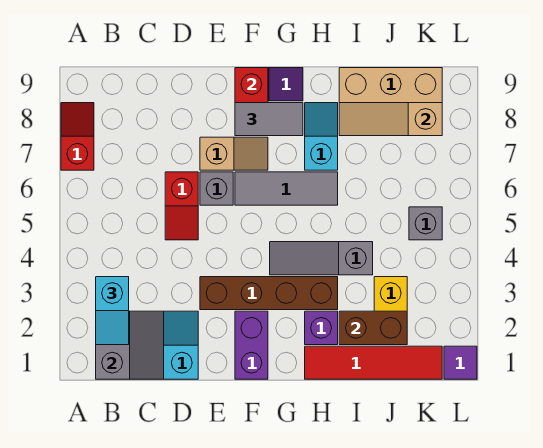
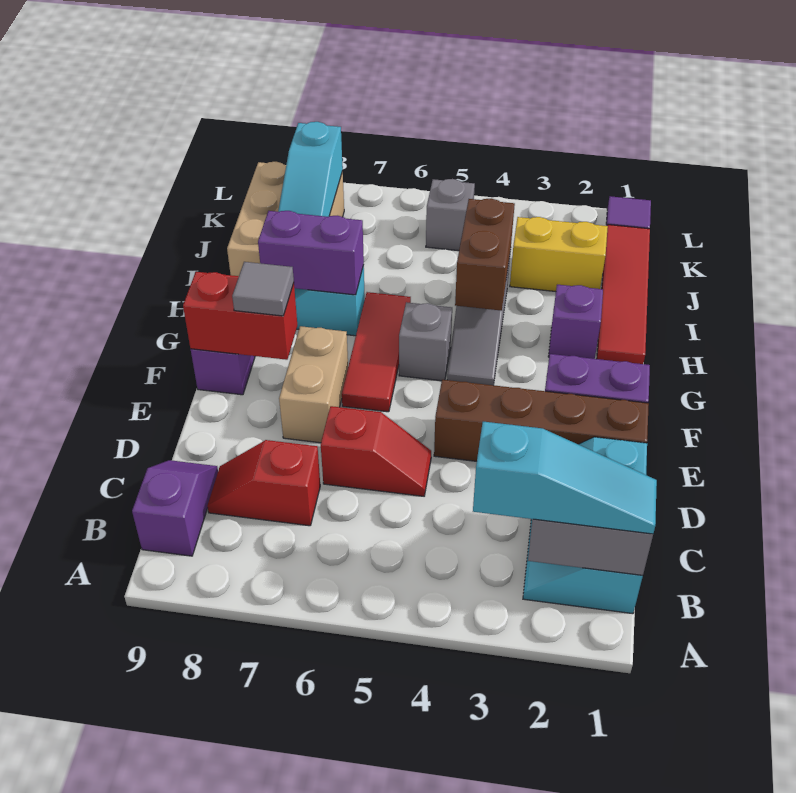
red slope A7:A8 level 1 top 7 -> red slope C7:C8 level 1 top 7
cyan slope B2:B3 level 3 top 3 -> cyan slope B1:B3 level 3 top 3
none -> purple slope B9:C9 level 1 top B
brown brick E3:H3 level 1 -> brown brick E1:E4 level 1
grey brick E6 level 1 -> grey brick G5 level 1
tan slope E7:F7 level 1 top E -> tan brick E7:F7 level 1
grey tile F6:H6 level 1 -> red tile F6:H6 level 1
grey tile F8:G8 level 3 -> grey tile F8 level 3
none -> purple brick H7:H8 level 2
brown brick I2:J2 level 2 -> brown brick H4:I4 level 2
tan slope I8:K8 level 2 top K -> cyan slope I8:K8 level 2 top K

